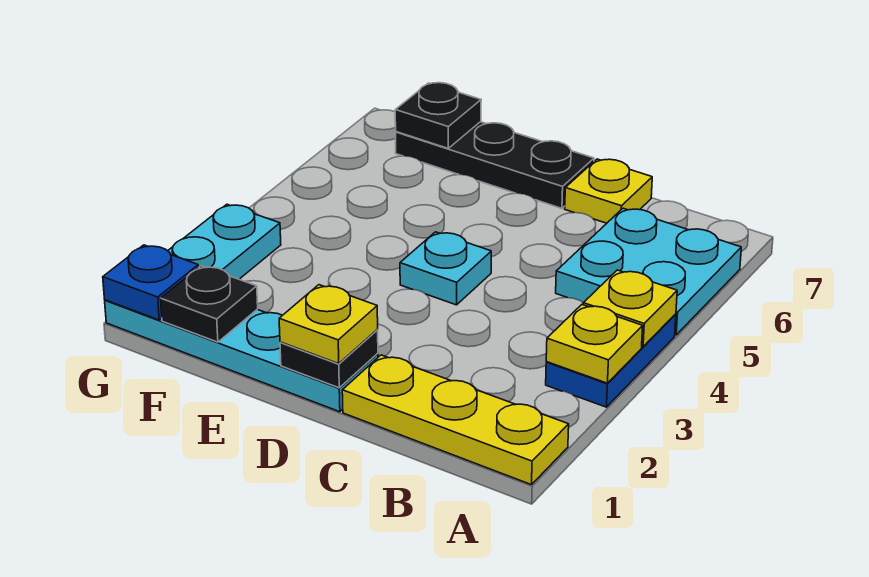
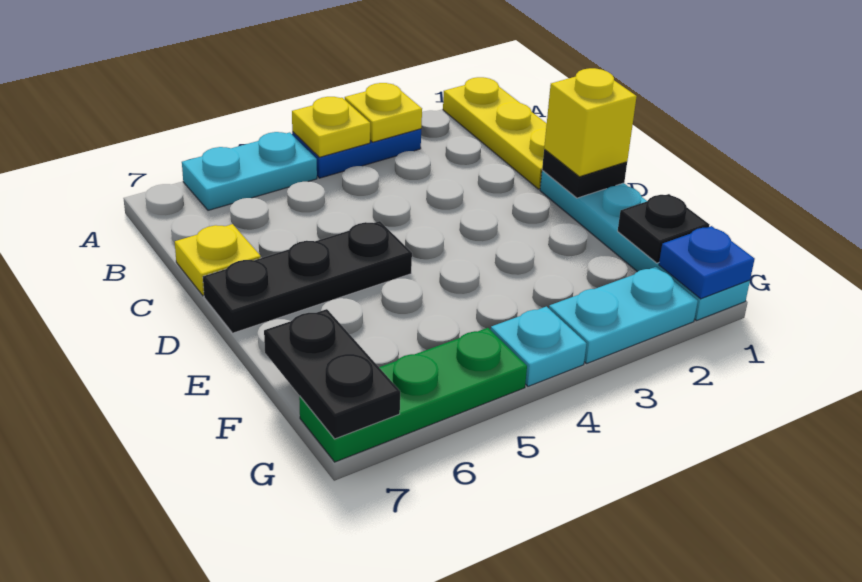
cyan plate A5:B6 level 1 -> cyan plate A5:A6 level 1
yellow plate D1 level 3 -> yellow brick D1 level 3
cyan plate D4 level 1 -> cyan plate G4 level 1
black plate D7:F7 level 1 -> black plate D5:D7 level 1
black plate F7 level 2 -> black plate F7:G7 level 2
none -> green plate G5:G7 level 1

